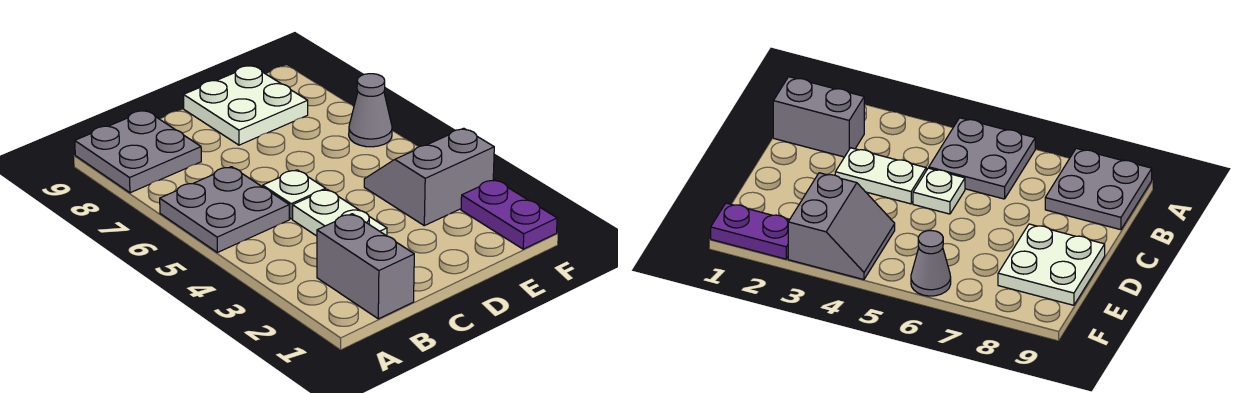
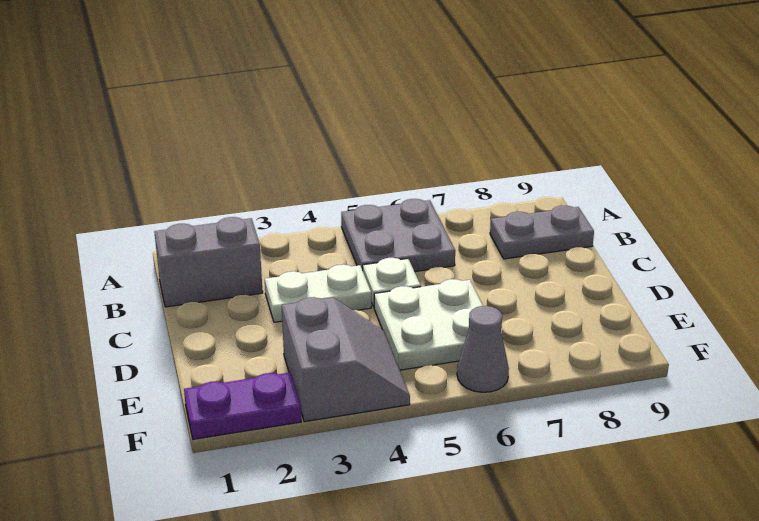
grey plate A8:B9 level 1 -> grey plate B8:B9 level 1
white plate D8:E9 level 1 -> white plate D5:E6 level 1

